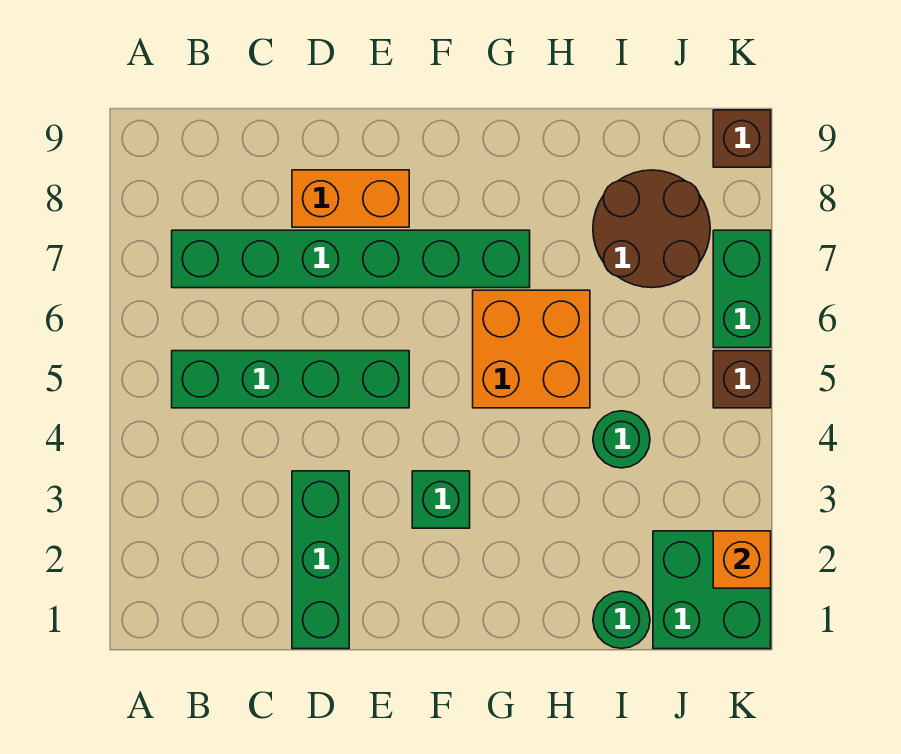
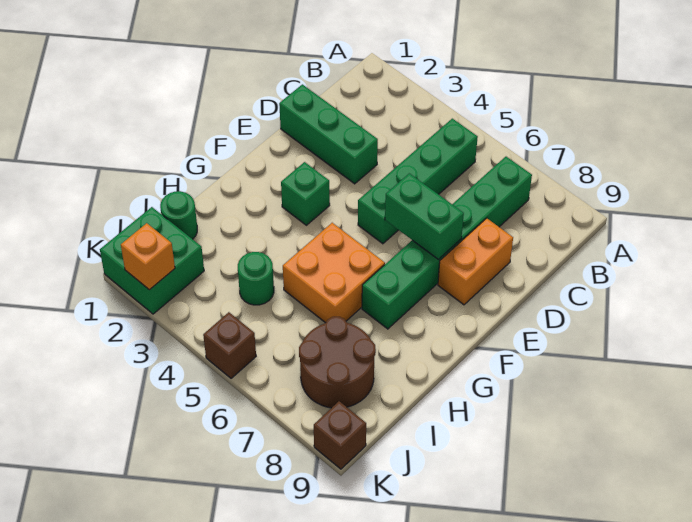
green brick K6:K7 level 1 -> green brick E6:E7 level 2

